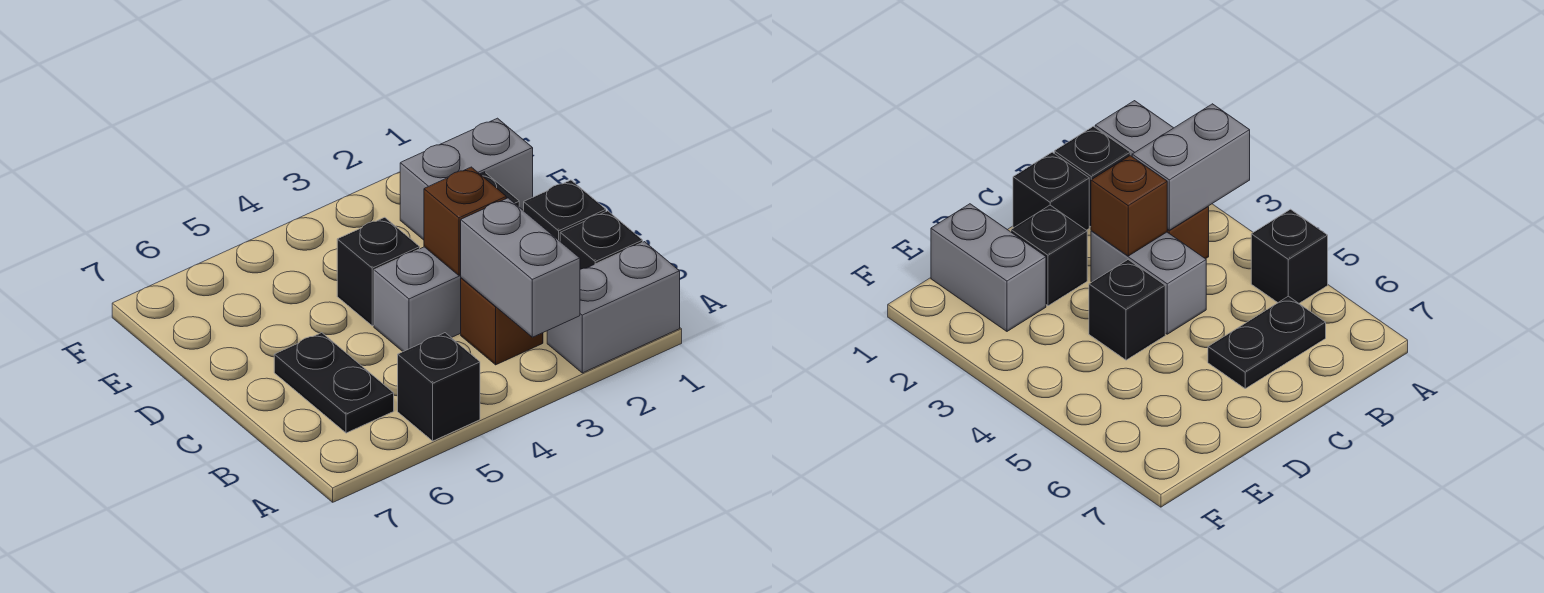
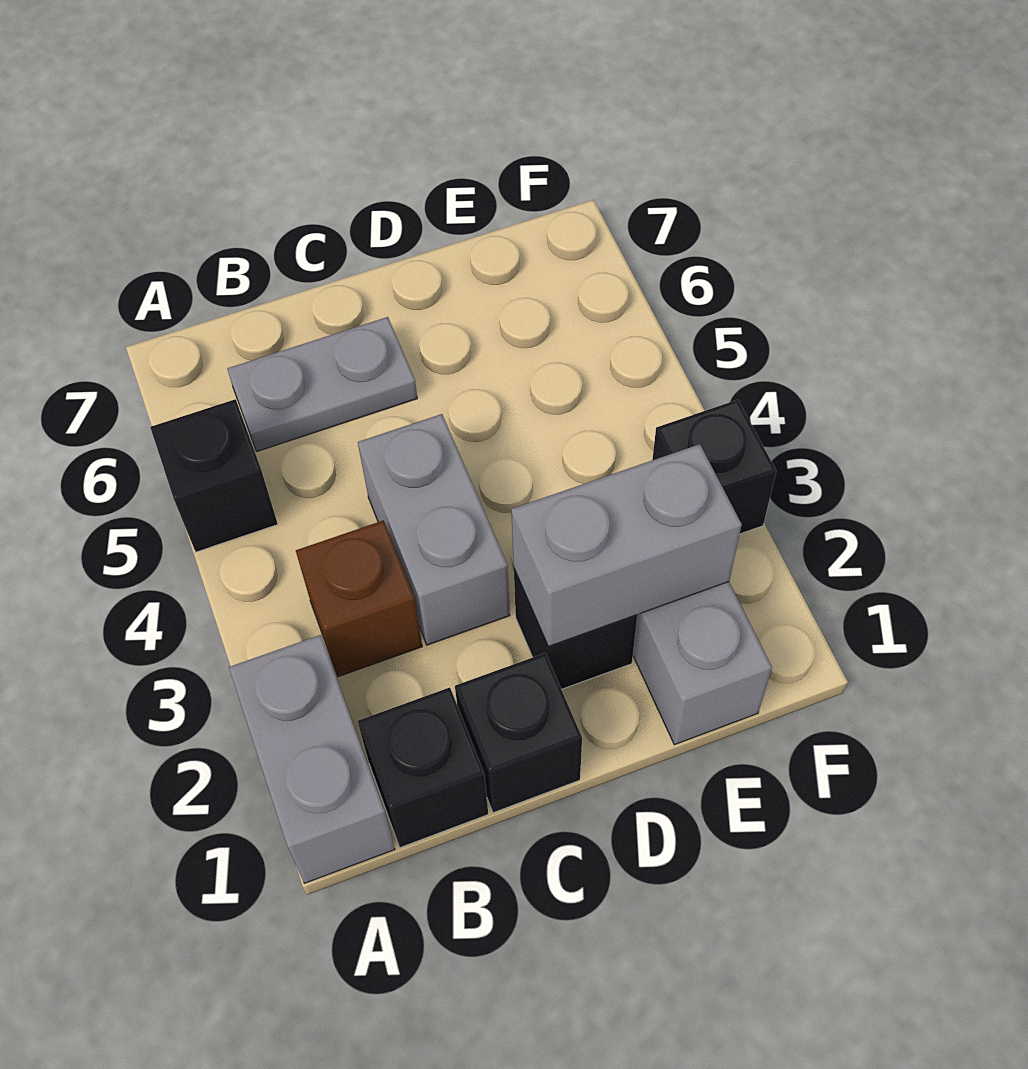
grey brick A3:B3 level 2 -> grey brick D2:E2 level 2
black plate B6:C6 level 1 -> grey plate B6:C6 level 1
brown brick C3 level 2 -> none
black brick D4 level 1 -> black brick F3 level 1

